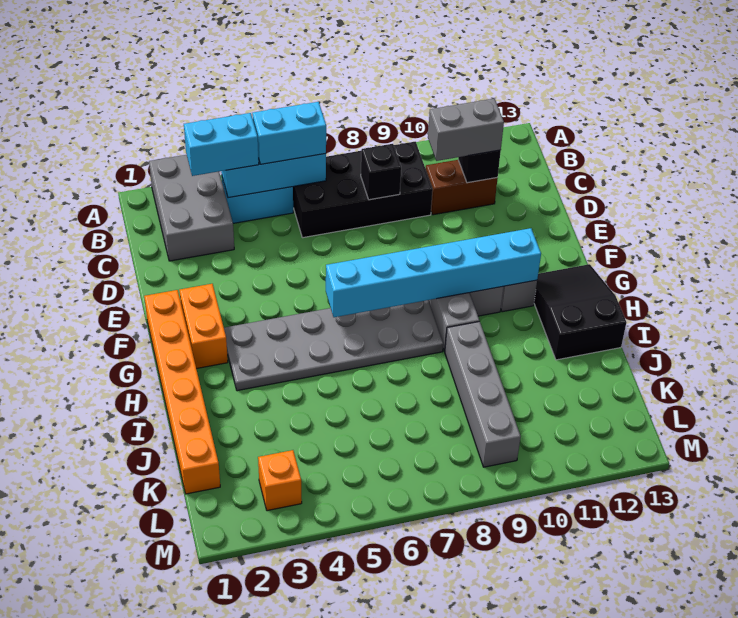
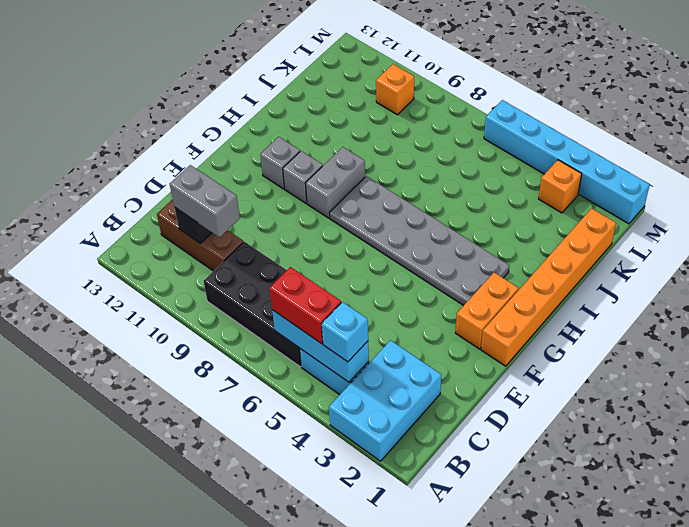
grey brick A2:C3 level 1 -> cyan brick A2:C3 level 1
cyan brick B3:B4 level 3 -> cyan brick B4 level 3
cyan brick B5:B6 level 3 -> red brick B5:B6 level 3
black brick C8 level 2 -> none
brown brick C10:C11 level 1 -> brown brick C10:C12 level 1
cyan brick G6:G11 level 2 -> cyan brick M1:M6 level 1
black slope G12:I13 level 1 top I -> none
grey brick I9:L9 level 1 -> none
none -> orange brick L10 level 1

